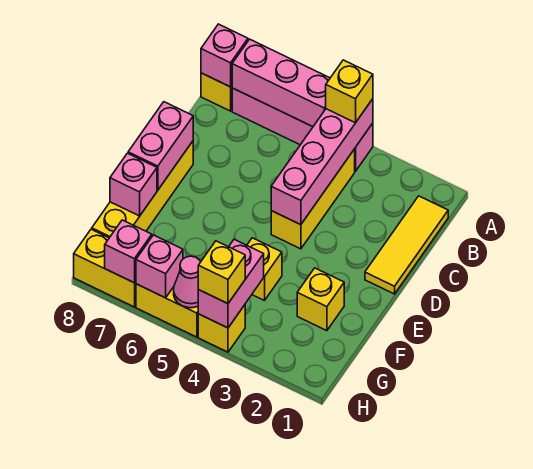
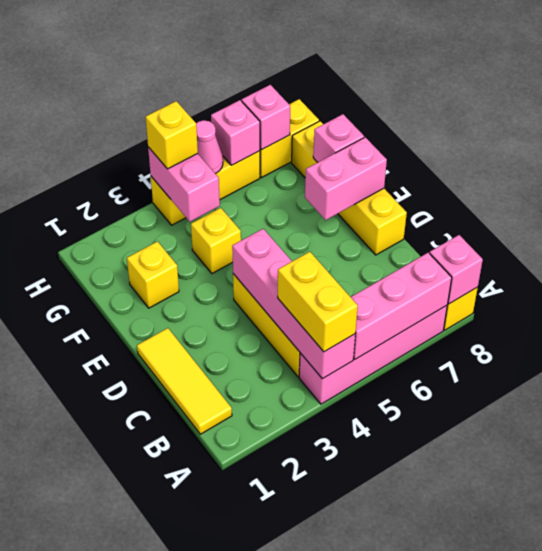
yellow brick A4 level 3 -> yellow brick A4:B4 level 3
pink brick D8:E8 level 2 -> pink brick E7:E8 level 2

